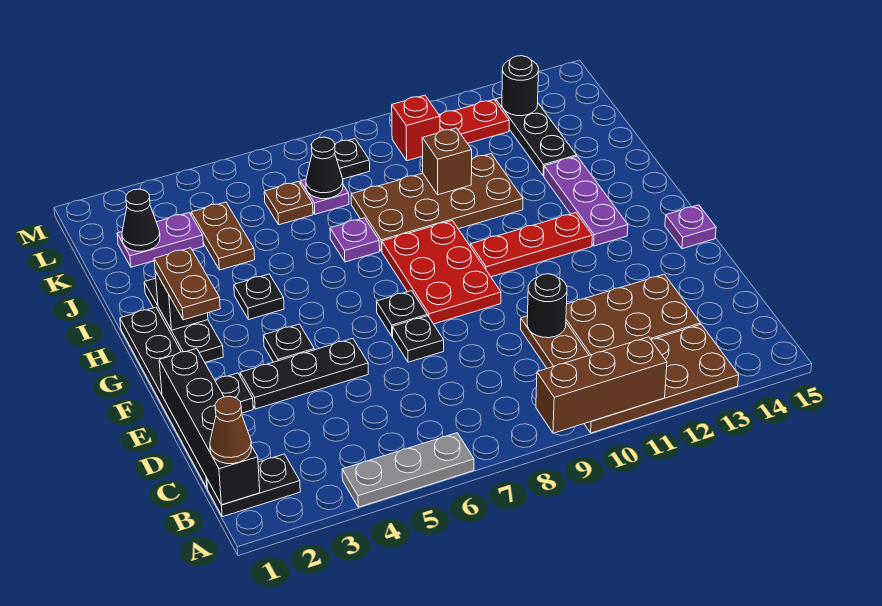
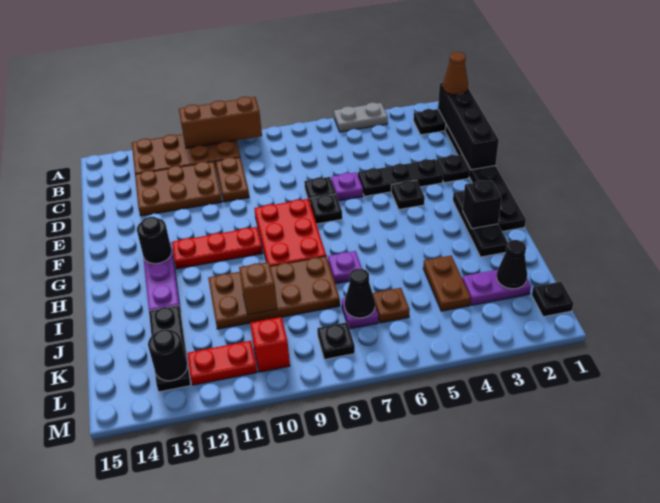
grey plate A4:A6 level 1 -> grey plate A4:A5 level 1
black round brick D10 level 2 -> black round brick G13 level 2
purple plate F15 level 1 -> purple plate E6 level 1
brown plate G2:H2 level 3 -> none
black plate H4 level 1 -> black plate L1 level 1

